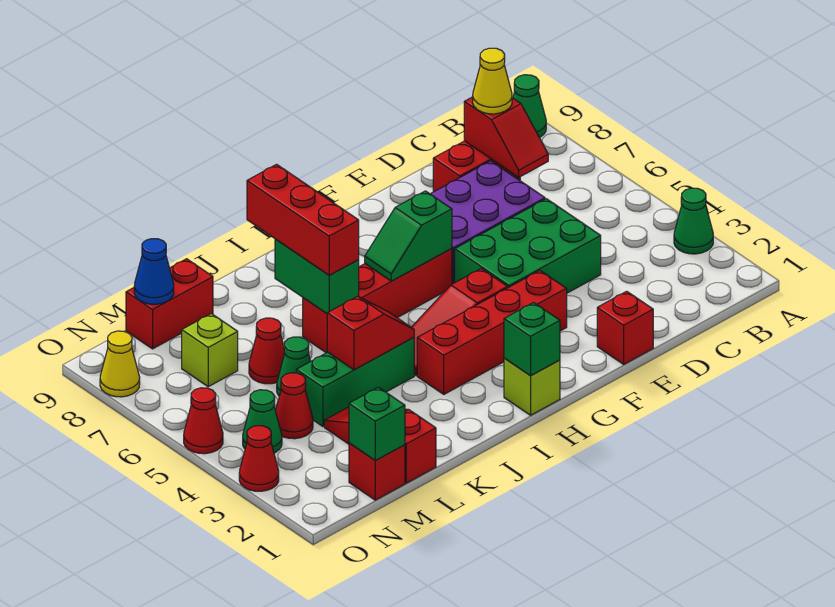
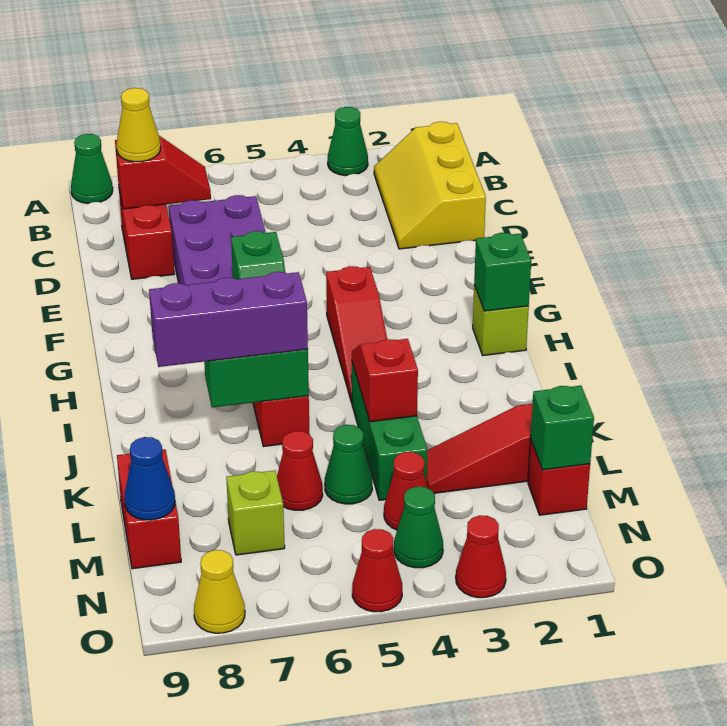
none -> yellow slope B1:D2 level 1 top 1
green brick D4:F5 level 1 -> none
red brick E1 level 1 -> none
red brick F3:I3 level 1 -> none
red brick J6:J8 level 3 -> purple brick J6:J8 level 3

